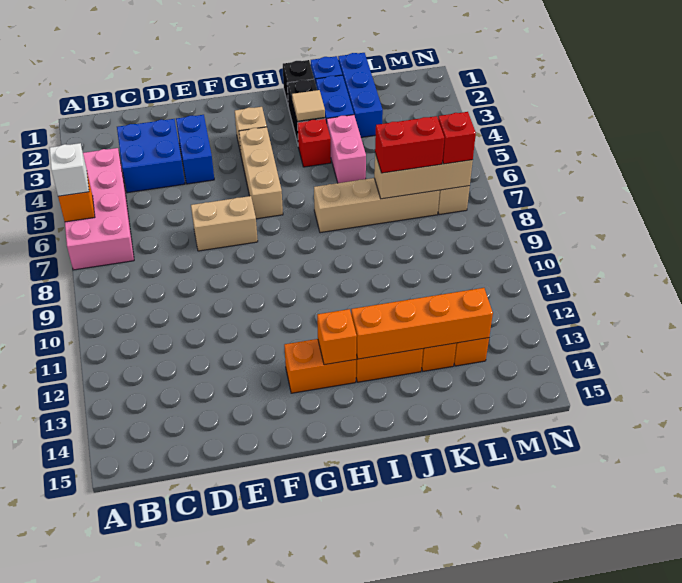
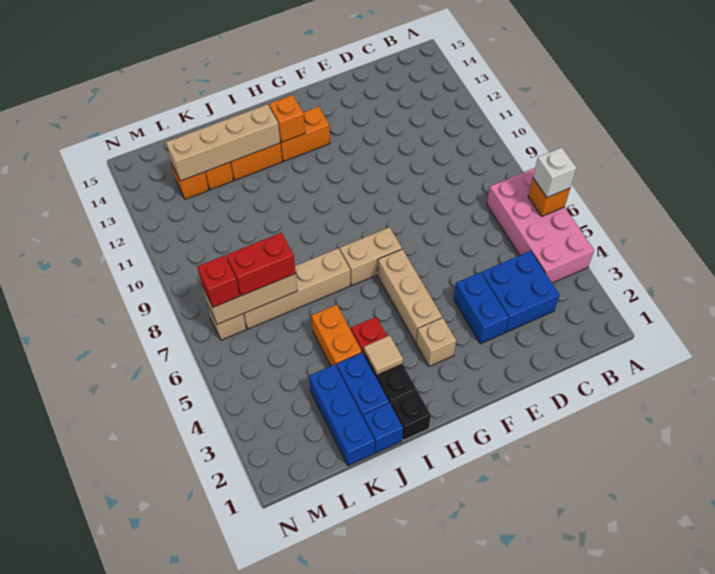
tan brick E7:F7 level 1 -> tan brick G7:H7 level 1
orange brick I13:L13 level 2 -> tan brick I13:L13 level 2
pink brick J4:J5 level 1 -> orange brick J4:J5 level 1

